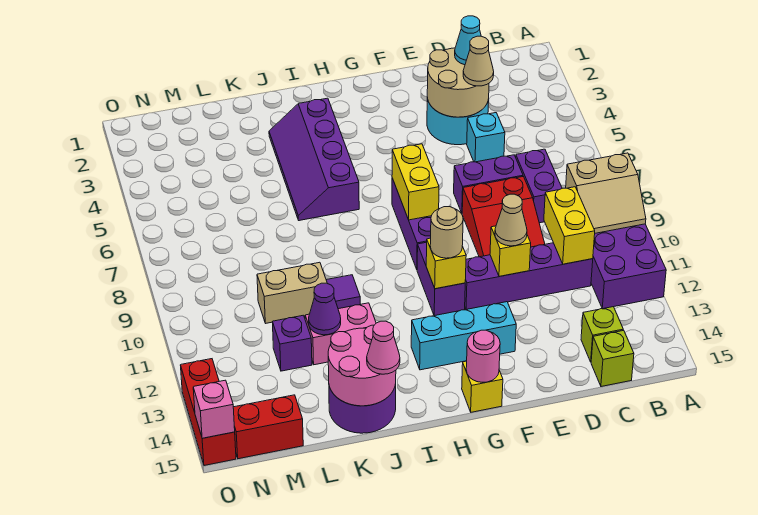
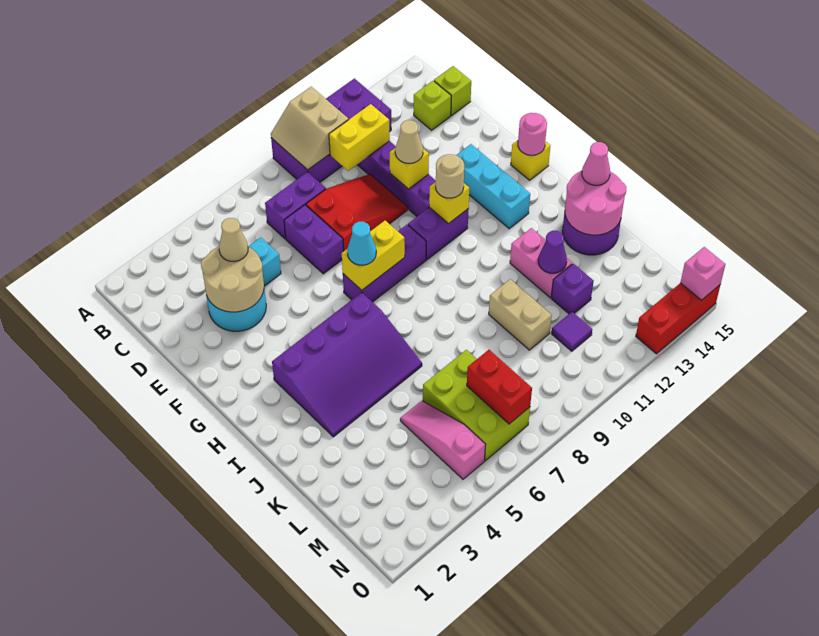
tan slope A9:B10 level 2 top 9 -> tan slope A9:B10 level 2 top 10
cyan cone D3 level 3 -> cyan cone G7 level 3
purple slope I3:J6 level 1 top I -> purple slope H3:J6 level 1 top H
purple tile J10 level 1 -> purple tile M11 level 1
none -> pink slope L5:N5 level 1 top N
none -> lime brick L6:N7 level 1
red brick M15:N15 level 1 -> red brick M7:N7 level 2

